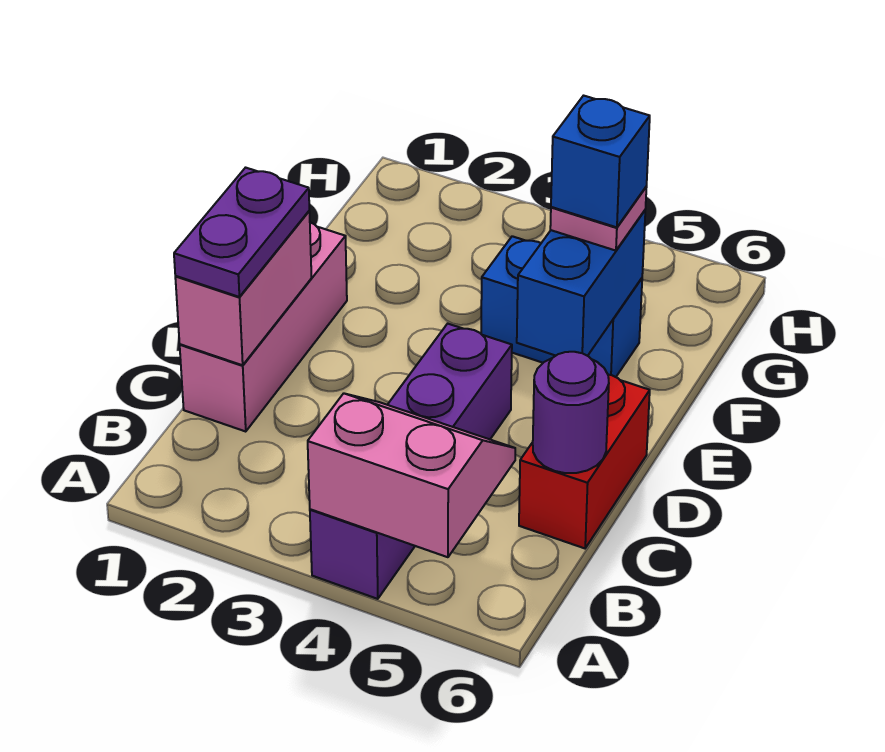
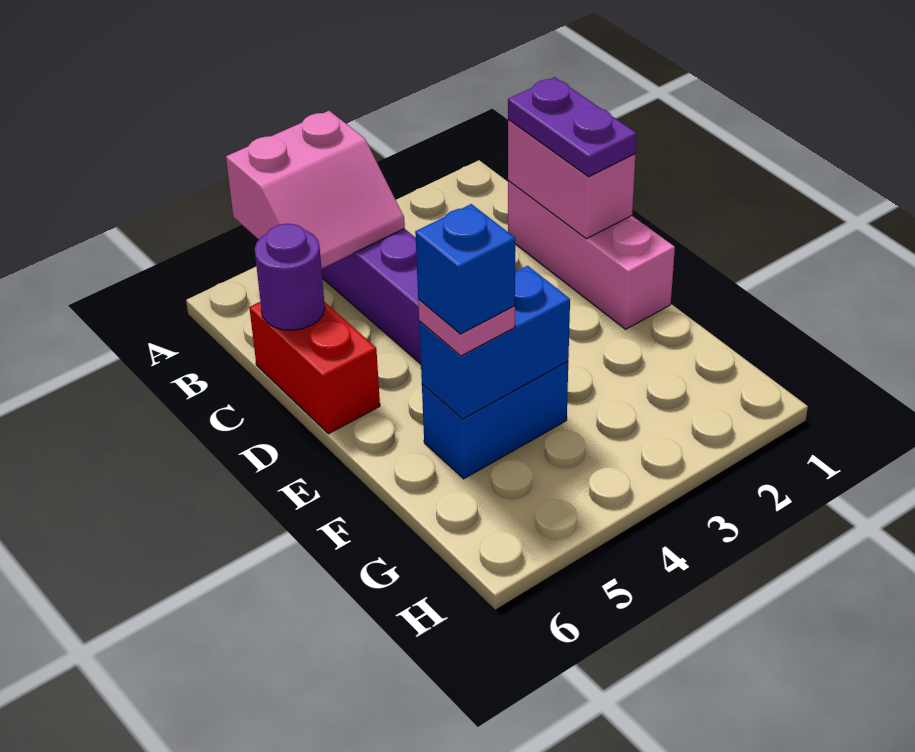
blue brick E5:F5 level 2 -> blue brick F4:F5 level 2

